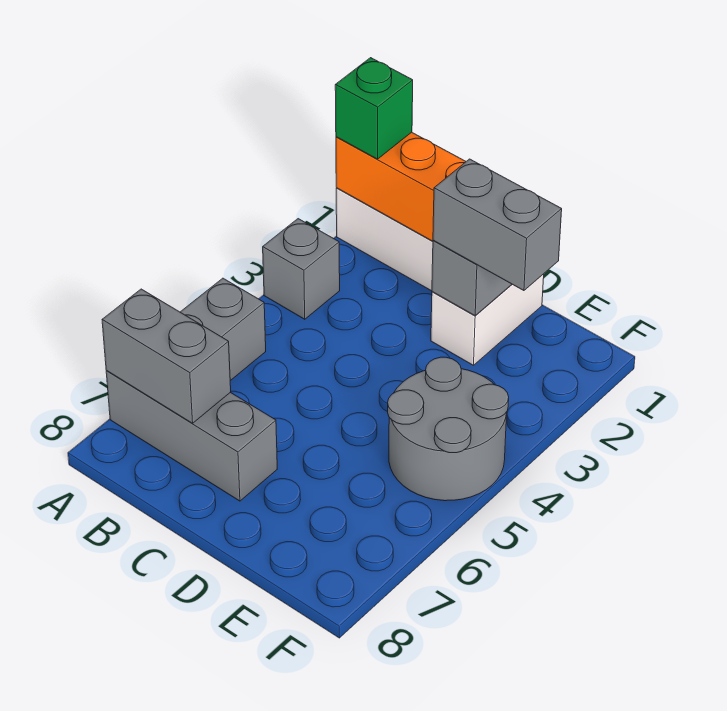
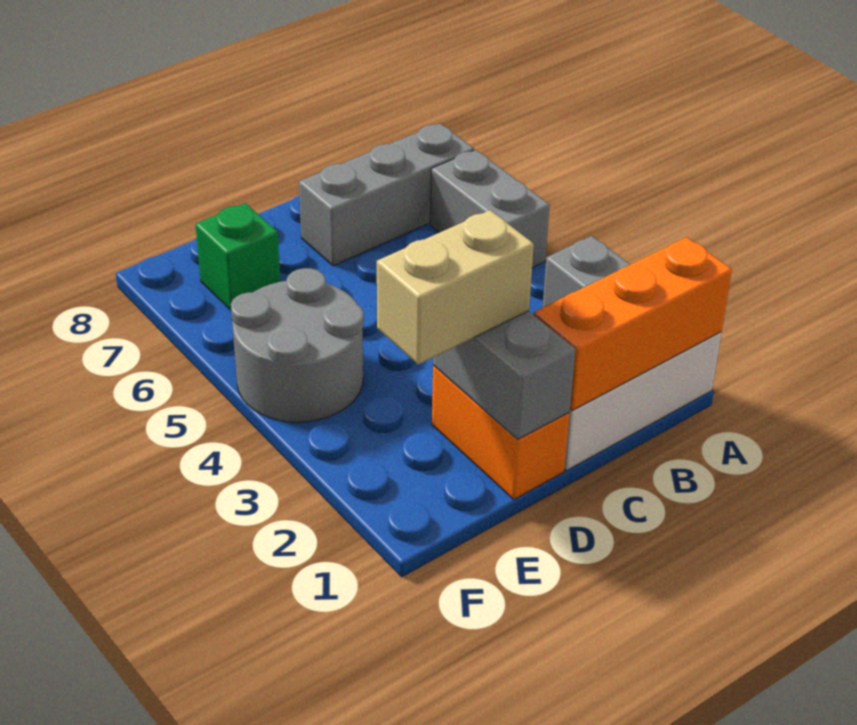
green brick A1 level 3 -> green brick E7 level 1
grey brick A7:B7 level 2 -> none
white brick D1:D2 level 1 -> orange brick D1:D2 level 1
grey brick D2:E2 level 3 -> tan brick D2:E2 level 3

